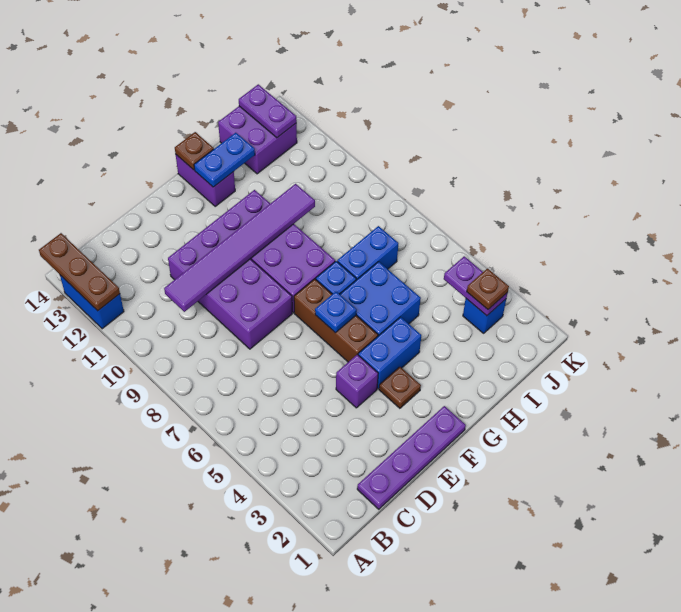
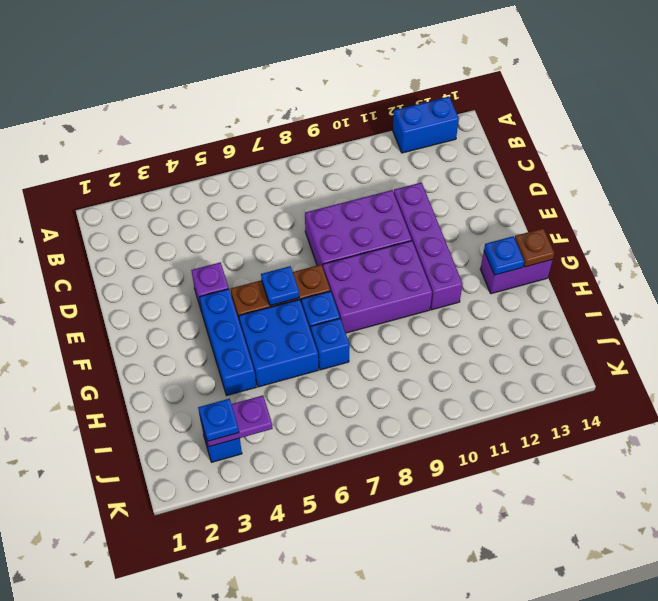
brown plate A12:A14 level 2 -> none
purple plate C1:F1 level 1 -> none
purple tile C10:H10 level 2 -> none
brown plate F3 level 1 -> none
blue brick F4:G4 level 1 -> blue brick F4:H4 level 1
blue plate G13:H13 level 2 -> blue plate G13 level 2
blue brick H7:I7 level 1 -> blue brick H7 level 1
purple brick I13:J14 level 1 -> none
brown plate J3 level 3 -> blue plate J3 level 3
purple plate J13:J14 level 2 -> none

